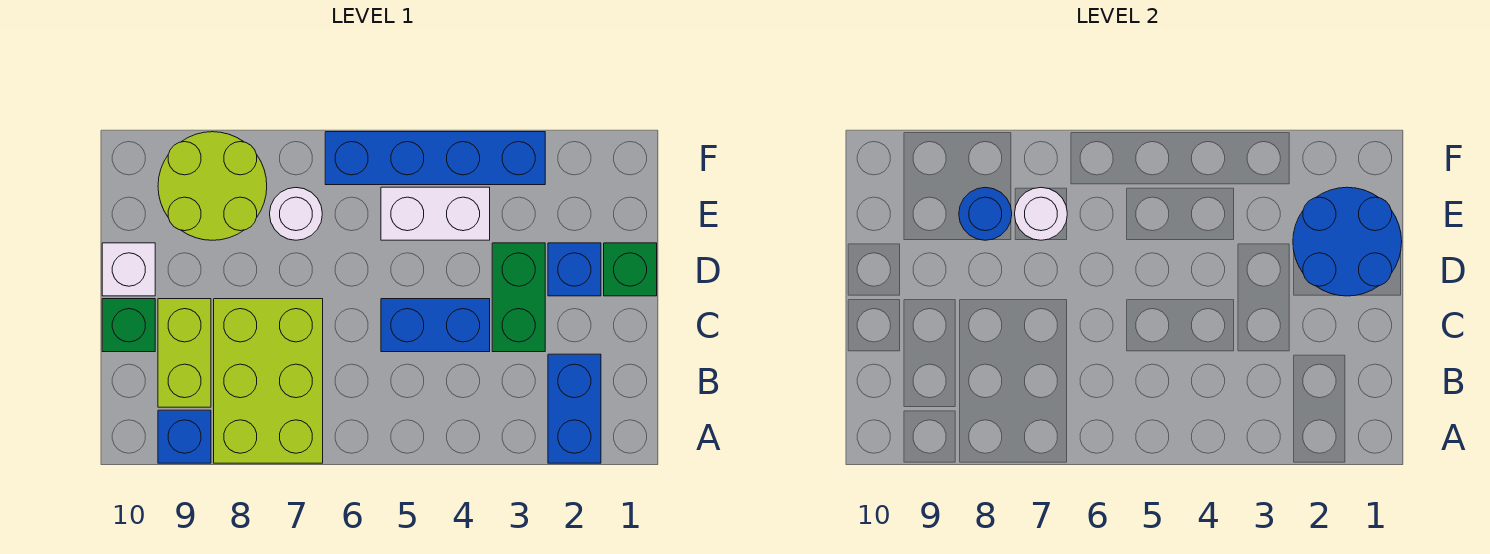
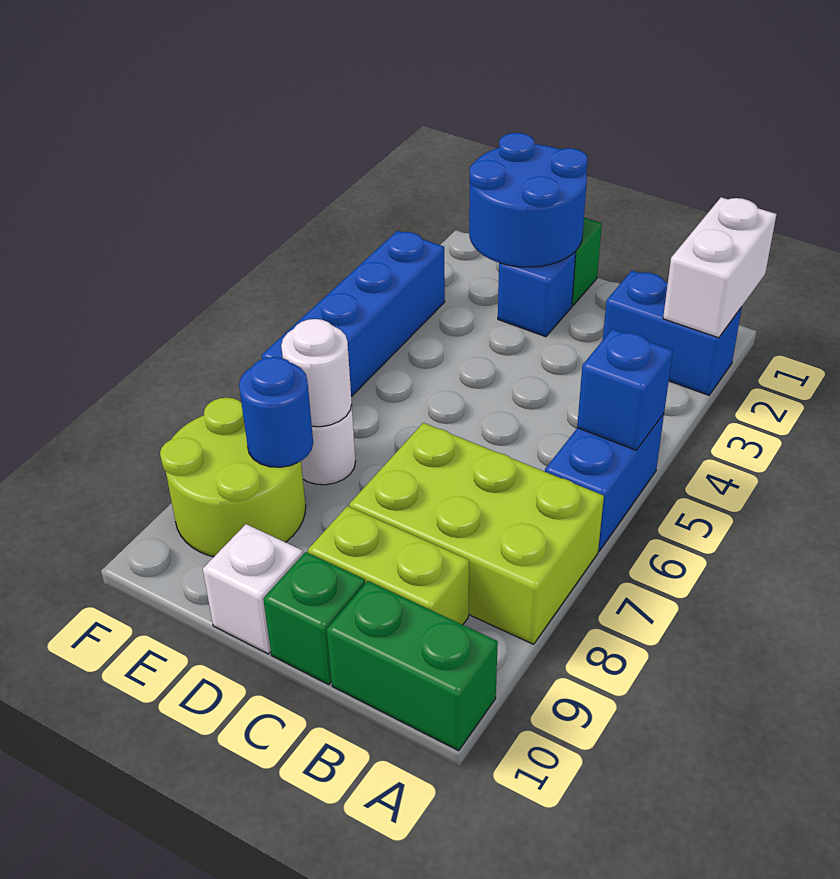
blue brick A9 level 1 -> blue brick A5 level 2
green brick C3:D3 level 1 -> green brick A10:B10 level 1
blue brick C4:C5 level 1 -> blue brick A5:A6 level 1
white brick E4:E5 level 1 -> white brick A1:A2 level 2

